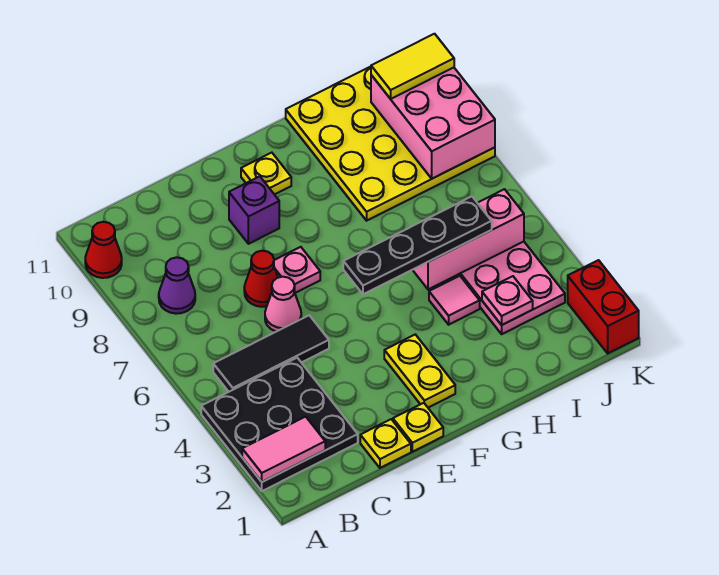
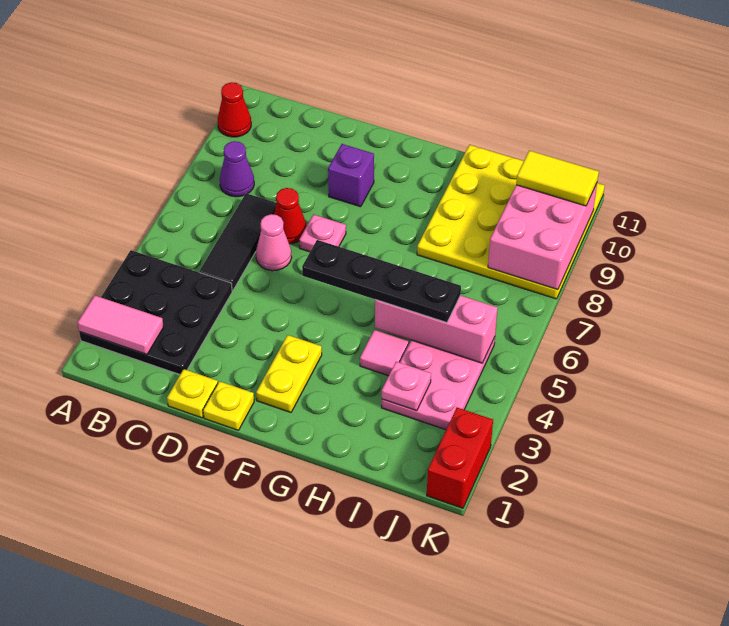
black tile B5:D5 level 1 -> black tile C5:C7 level 1
yellow plate F10 level 1 -> none

